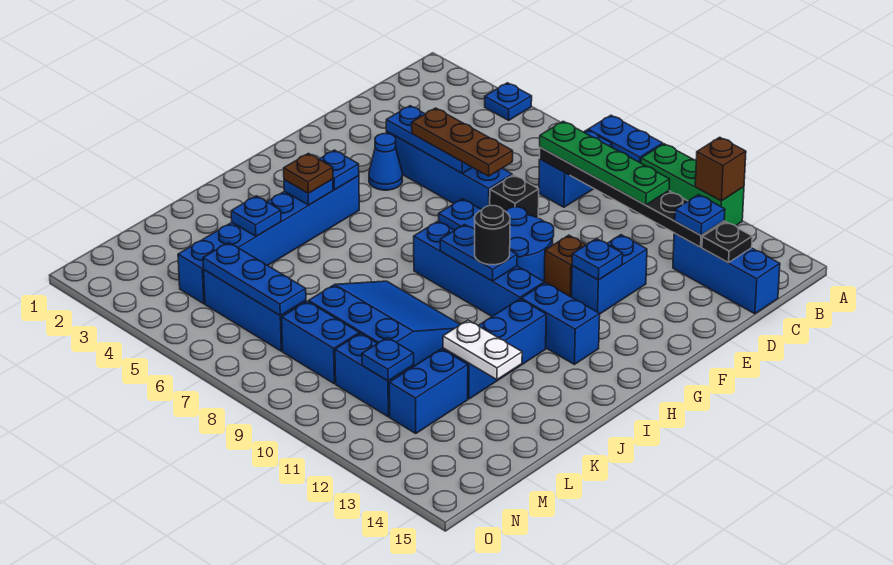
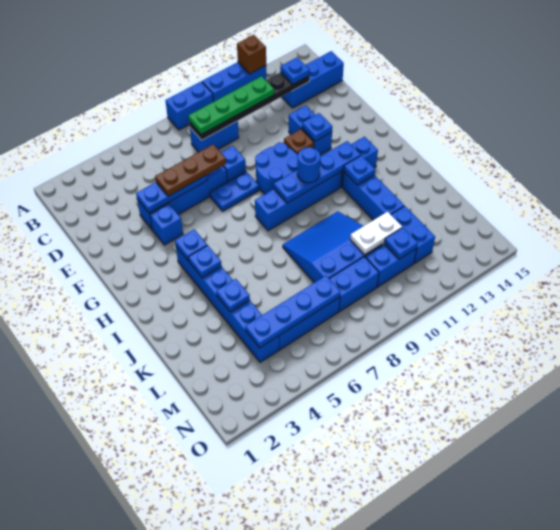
blue plate A4 level 1 -> blue plate I12 level 2
green brick A10:A12 level 1 -> blue brick A10:A12 level 1
blue brick B8:C8 level 1 -> blue brick C8:C9 level 1
black plate C14 level 2 -> none
black brick E8 level 1 -> blue brick E8 level 1
blue cone F4 level 1 -> blue brick F4 level 1
blue plate H9:H10 level 2 -> blue plate H9:H12 level 2
black round brick H10 level 3 -> blue round brick H10 level 3
brown plate I4 level 3 -> none
white plate K12:K13 level 2 -> white plate L10:L11 level 2
blue plate M5:M7 level 2 -> blue plate M4:M7 level 2

